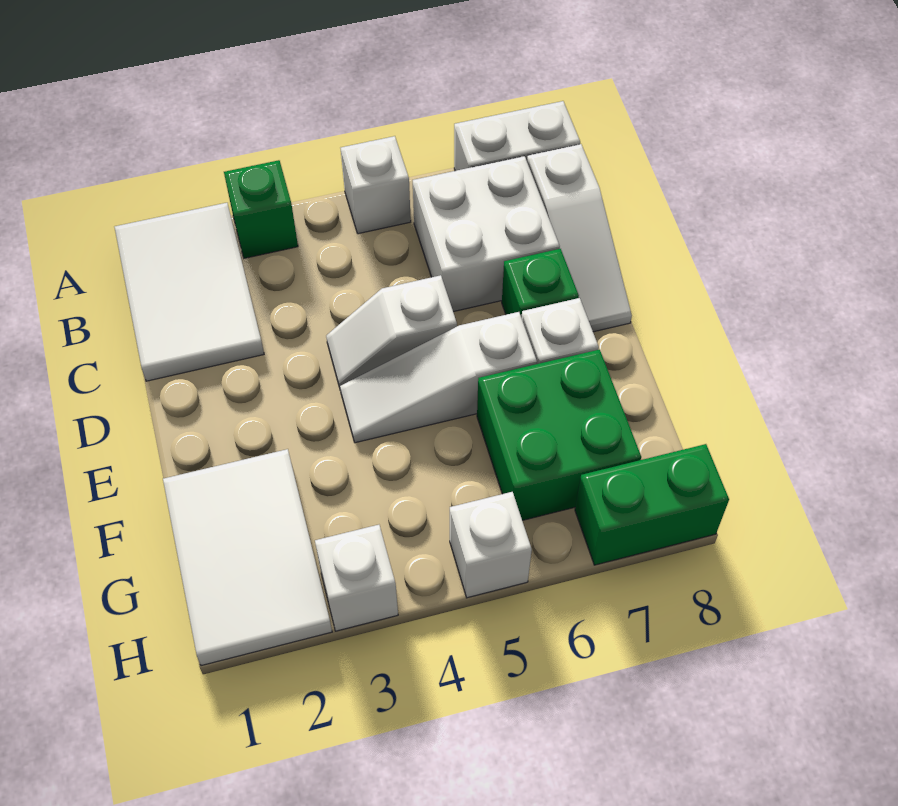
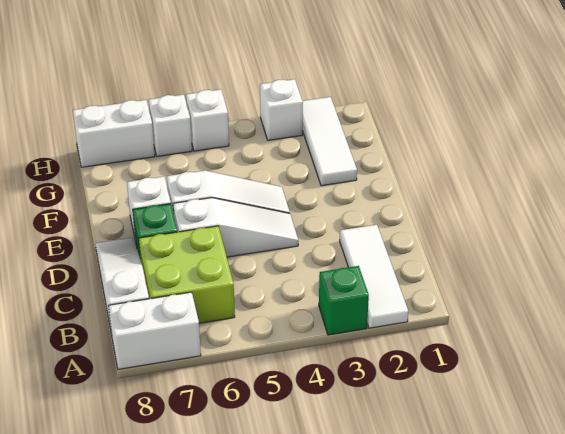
white tile A1:C2 level 1 -> white tile A2:C2 level 1
white brick A5 level 1 -> white brick H6 level 1
white brick B6:C7 level 1 -> lime brick B6:C7 level 1
white slope D4:D5 level 1 top 5 -> white slope D4:D6 level 1 top 6
white tile F1:H2 level 1 -> white tile F2:H2 level 1
green brick F6:G7 level 1 -> none
green brick H7:H8 level 1 -> white brick H7:H8 level 1

